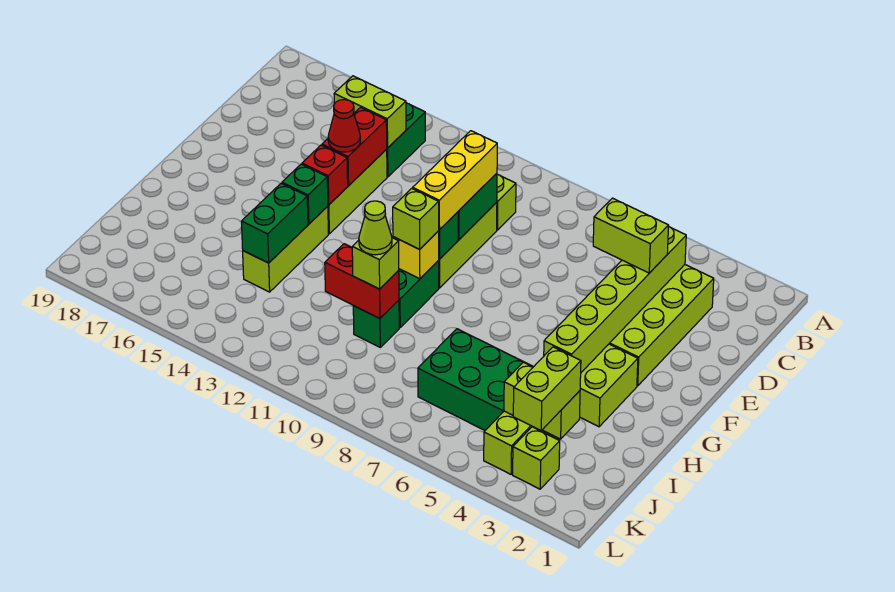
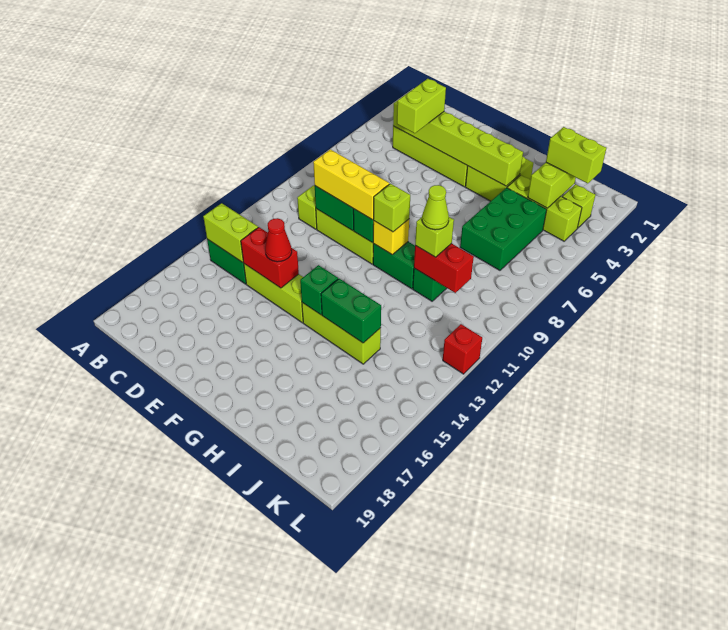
lime brick C14:C15 level 2 -> lime brick B14:C14 level 2
red brick F14 level 2 -> red brick L12 level 1
red brick I10:I11 level 2 -> red brick I10:J10 level 2

